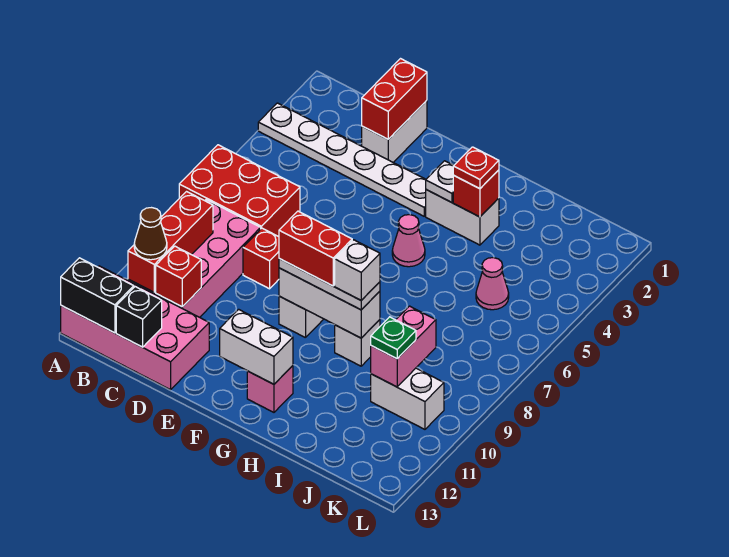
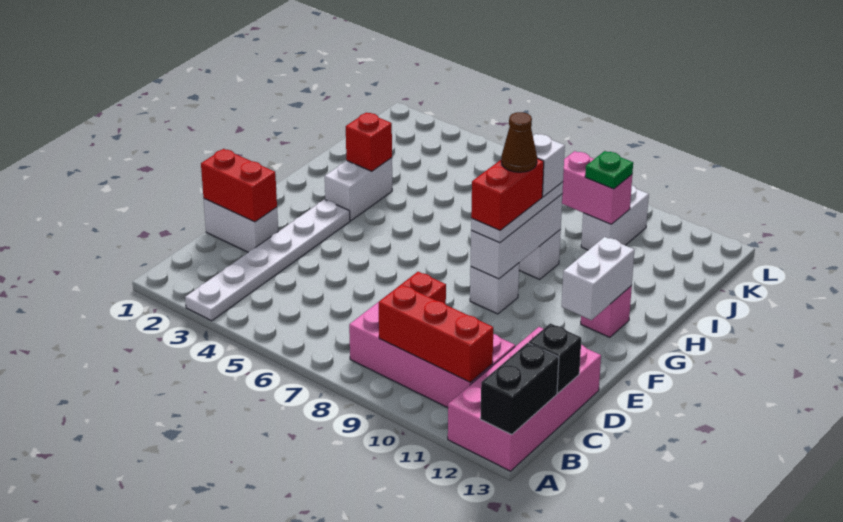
red brick A6:C7 level 1 -> none
brown cone B11 level 3 -> brown cone G9 level 5
red brick C11 level 2 -> none
white plate G3 level 2 -> none
pink cone G5 level 1 -> none
red plate H3 level 3 -> none
pink cone J5 level 1 -> none

